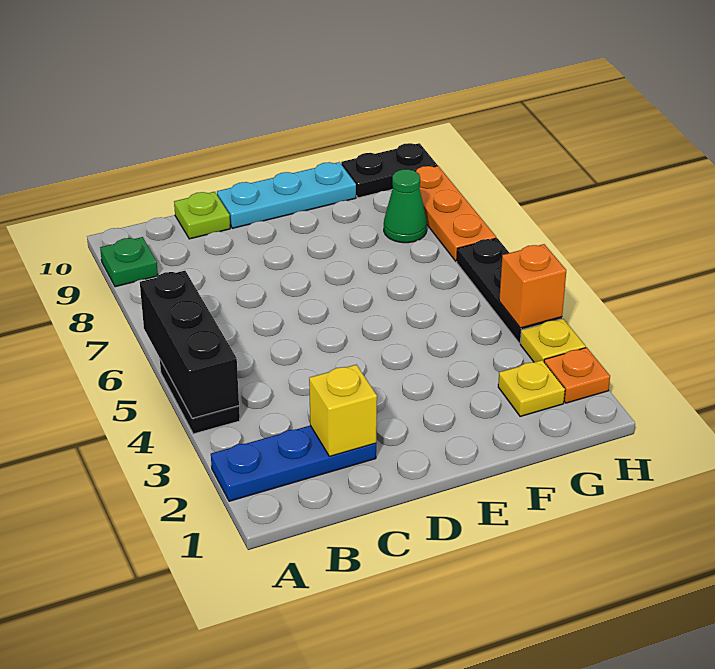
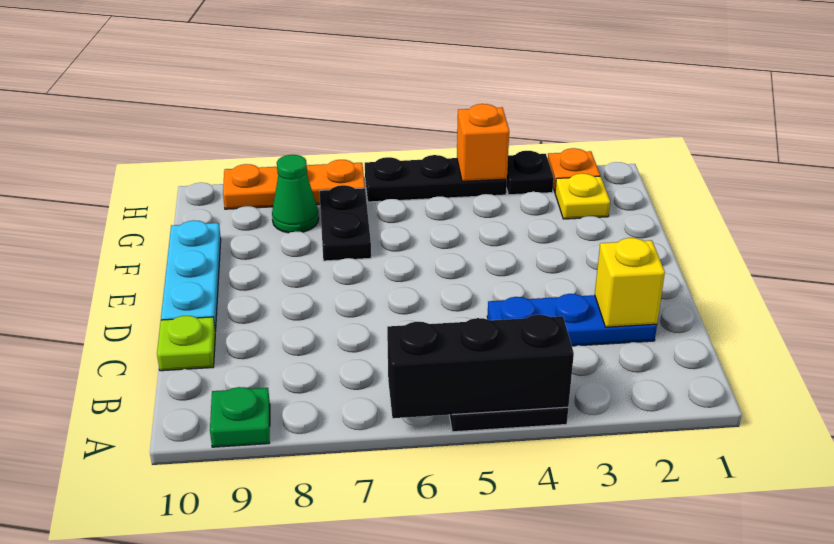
blue plate A2:C2 level 1 -> blue plate C2:C4 level 1
black plate G10:H10 level 1 -> black plate F7:G7 level 1
yellow plate H3 level 1 -> black plate H3 level 1

